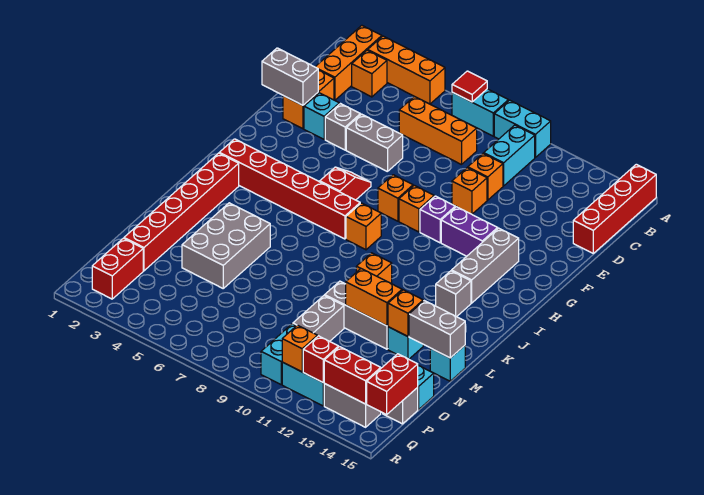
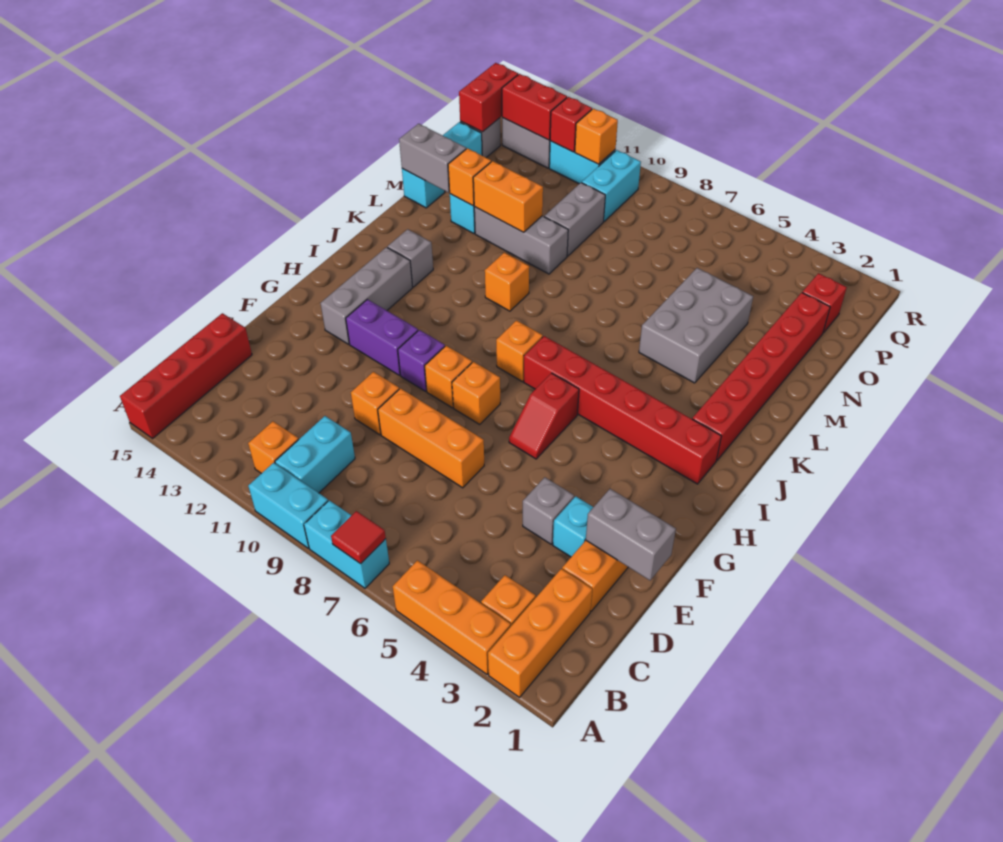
orange brick C6:C8 level 1 -> orange brick E7:E9 level 1
orange brick D10 level 1 -> orange brick B11 level 1
grey brick E5:E6 level 1 -> none
red brick P2:Q2 level 1 -> red brick P2 level 1

